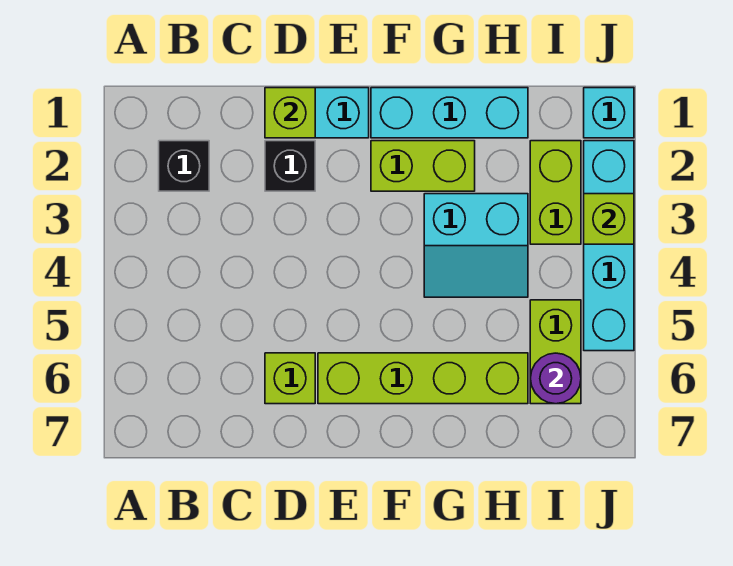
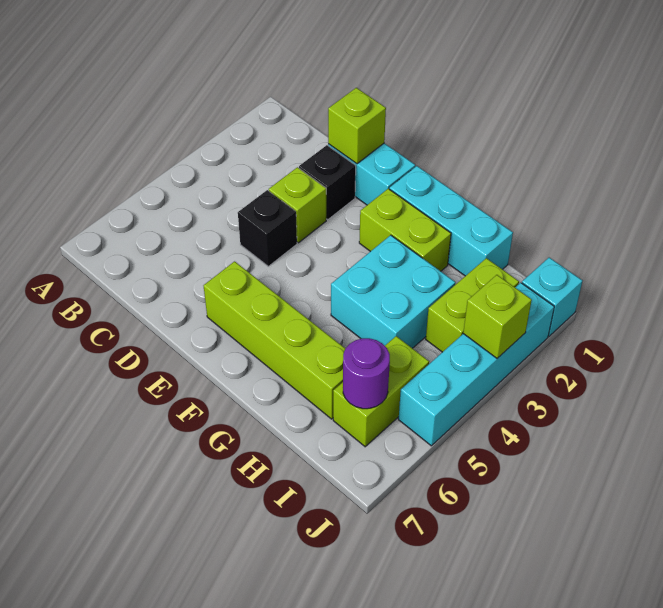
black brick B2 level 1 -> black brick D4 level 1
lime brick D6 level 1 -> lime brick D3 level 1
cyan slope G3:H4 level 1 top 3 -> cyan brick G3:H4 level 1

